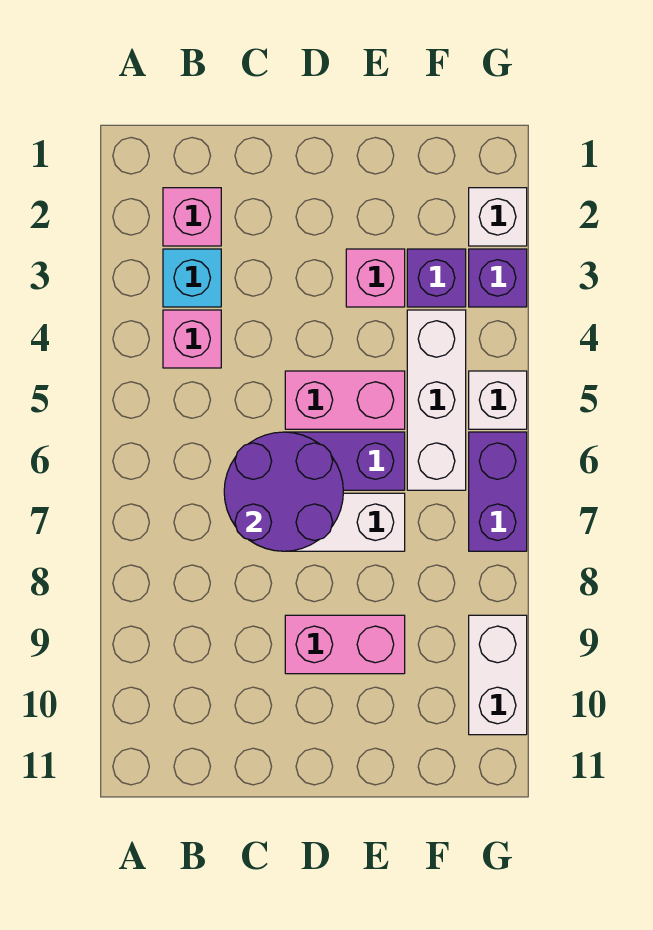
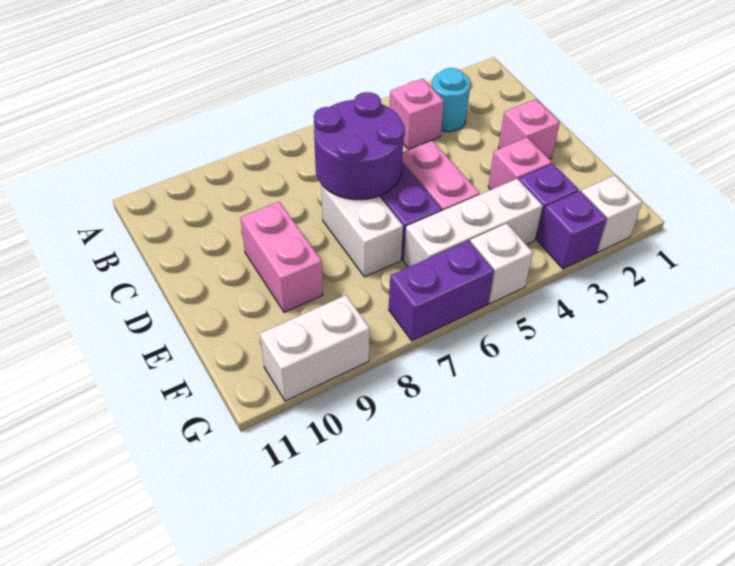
pink brick B2 level 1 -> pink brick D2 level 1
cyan brick B3 level 1 -> cyan round brick B3 level 1

